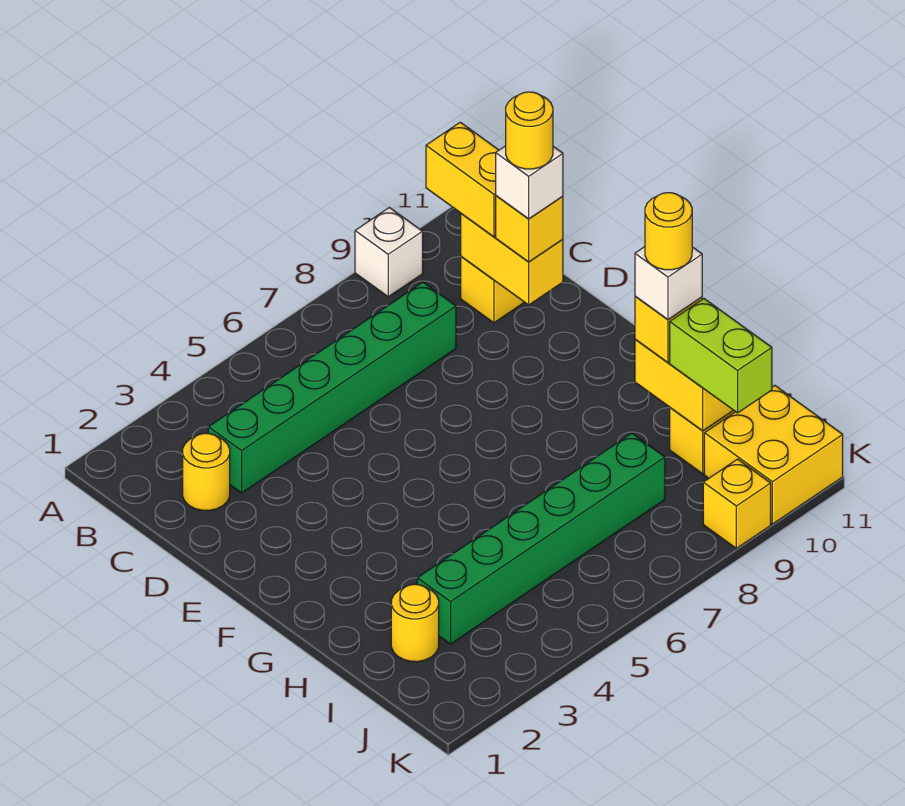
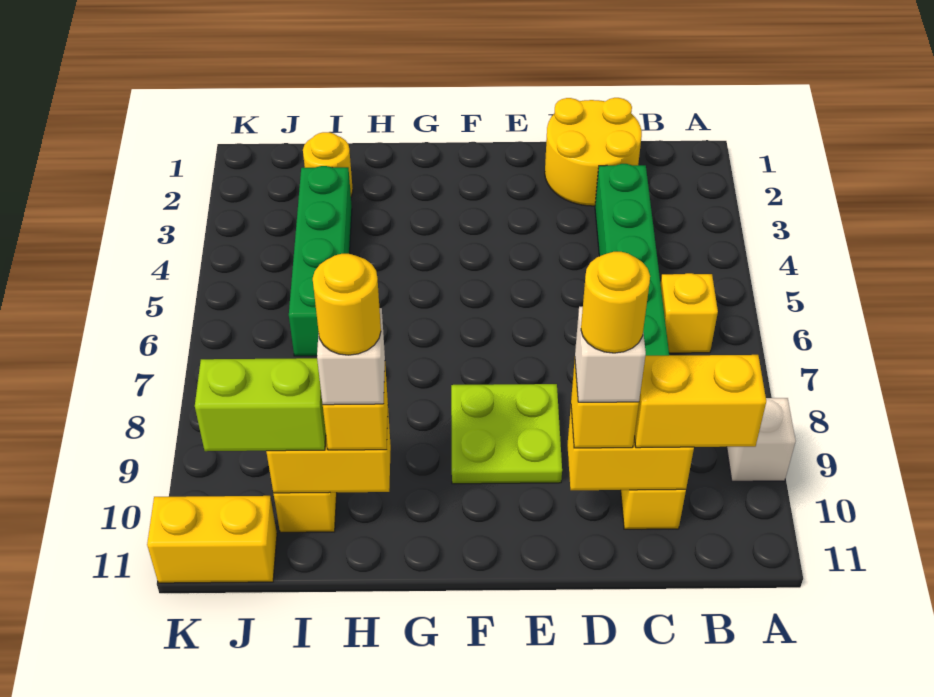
yellow round brick C2 level 1 -> yellow round brick C1:D2 level 1
none -> lime plate E8:F9 level 1
green brick I3:I8 level 1 -> green brick I3:I6 level 1
yellow brick J10:K11 level 1 -> yellow brick J11:K11 level 1
yellow brick K9 level 1 -> yellow brick B6 level 1

